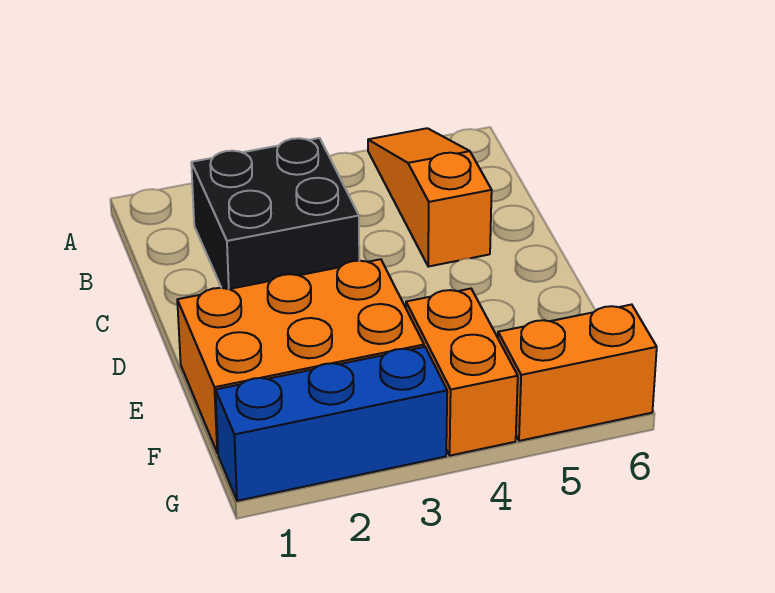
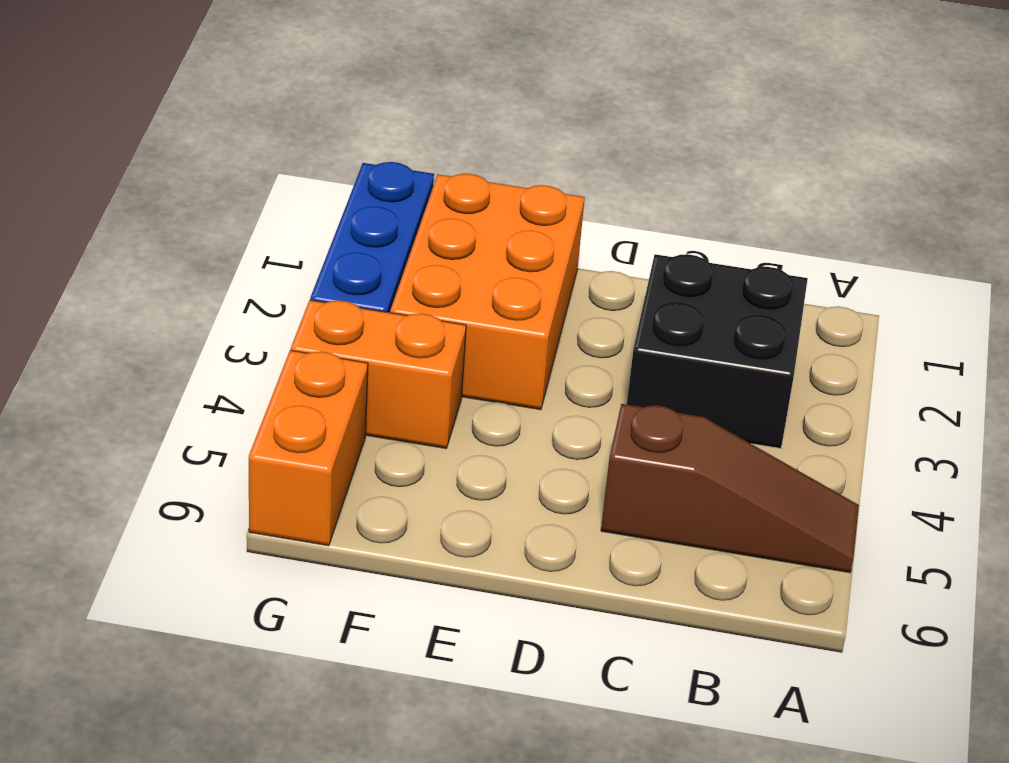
orange slope A5:C5 level 1 top C -> brown slope A5:C5 level 1 top C

